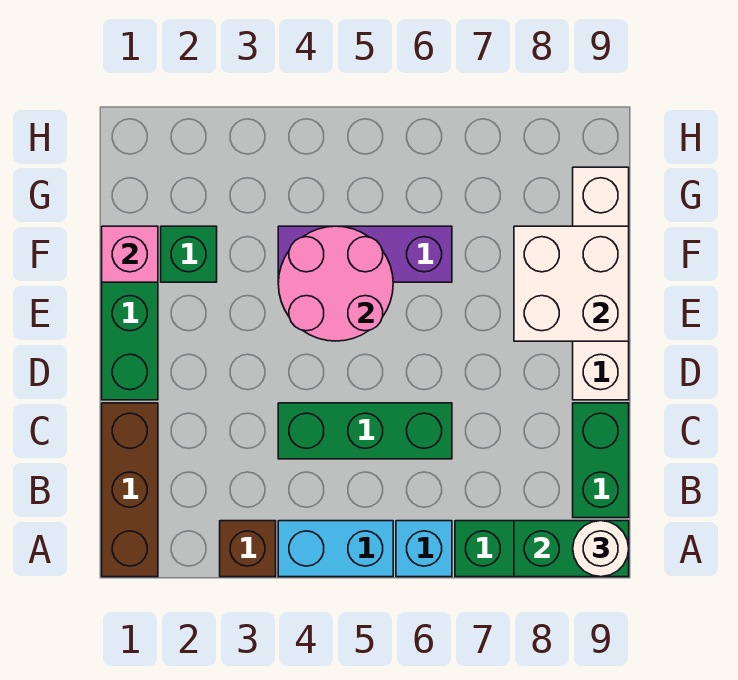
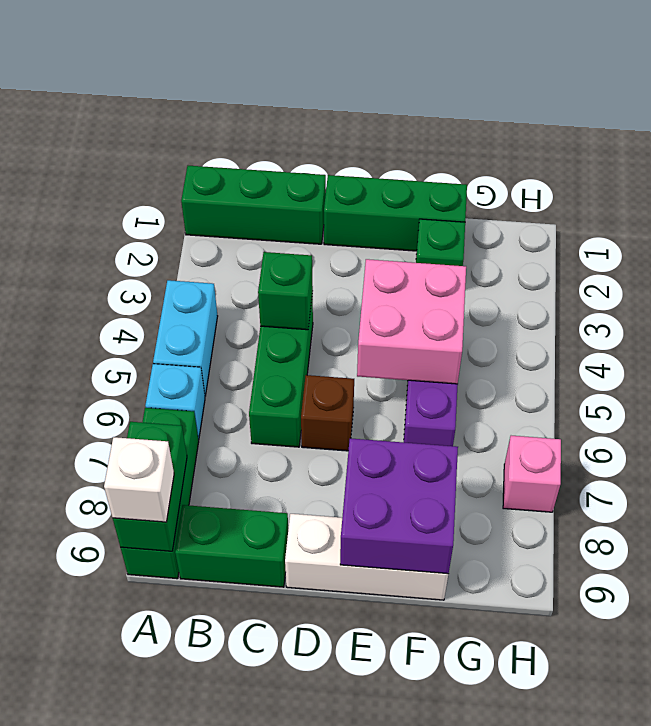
brown brick A1:C1 level 1 -> green brick A1:C1 level 1
brown brick A3 level 1 -> brown brick D6 level 1
white round brick A9 level 3 -> white brick A9 level 3
none -> green brick C4 level 2
white brick D9:G9 level 1 -> white brick D9:F9 level 1
pink round brick E4:F5 level 2 -> pink brick E4:F5 level 2
white brick E8:F9 level 2 -> purple brick E8:F9 level 2
pink brick F1 level 2 -> pink brick H7 level 1

